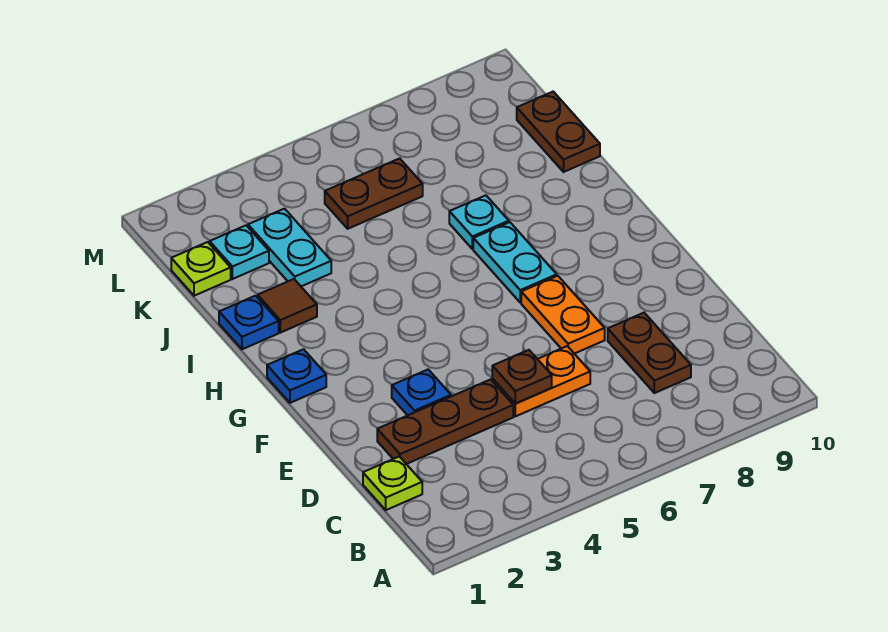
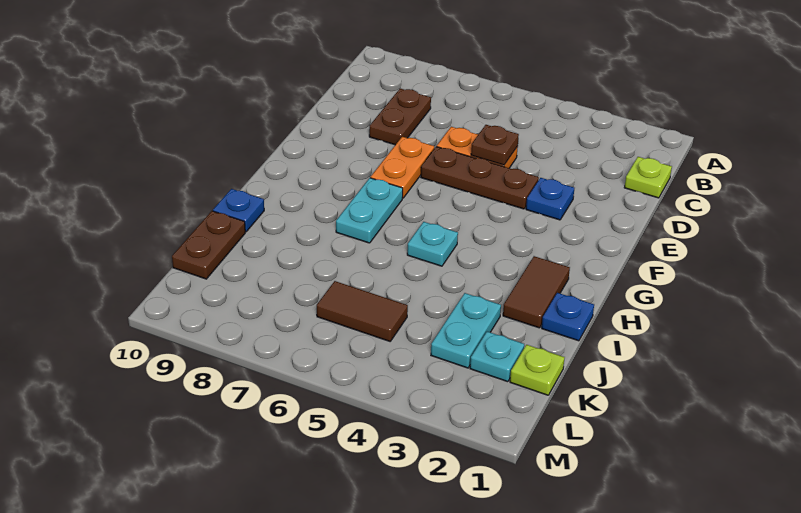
brown plate D2:D4 level 1 -> brown plate E4:E6 level 1
blue plate G1 level 1 -> blue plate I10 level 1
brown tile I2 level 1 -> brown tile H2:I2 level 1
cyan plate I7 level 1 -> cyan plate H5 level 1
brown plate K5:K6 level 1 -> brown tile K5:K6 level 1

